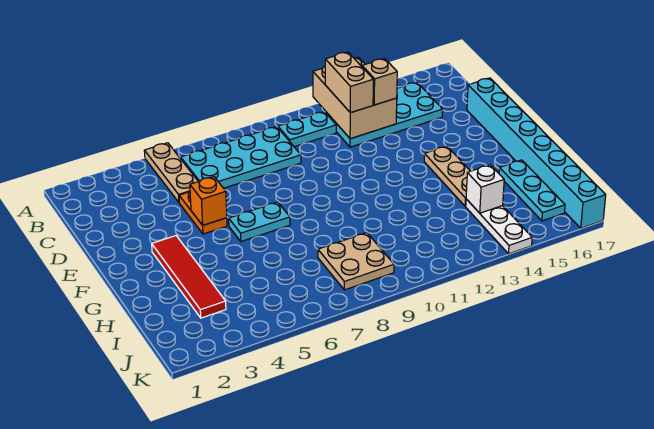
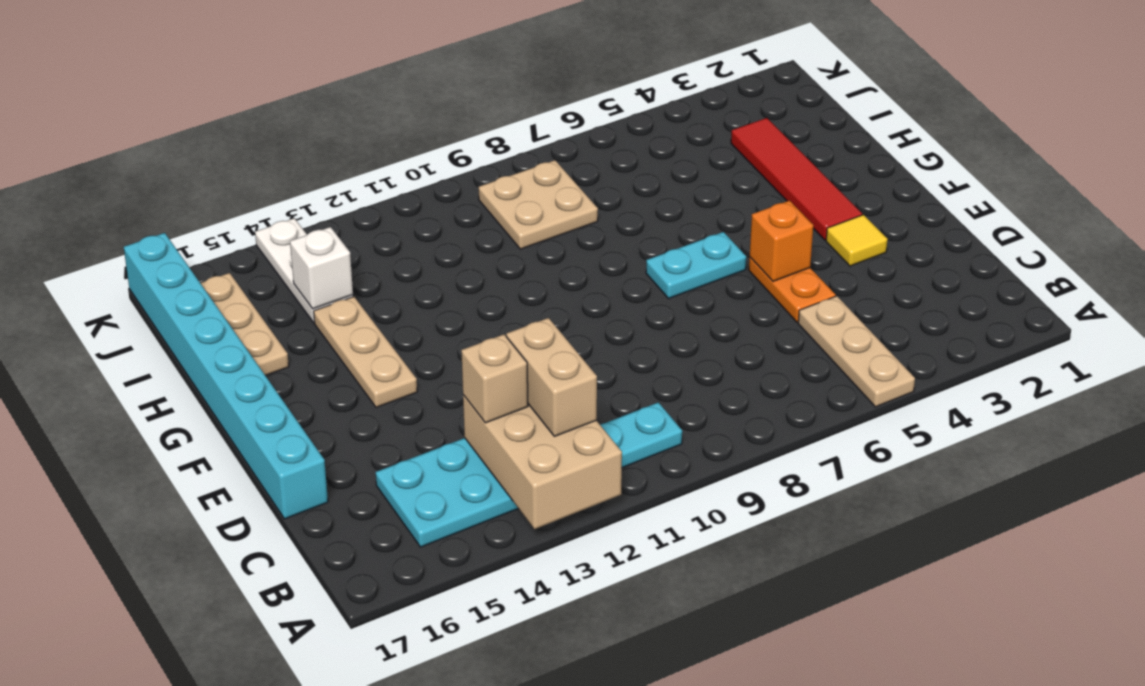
cyan plate B6:C9 level 1 -> none
none -> yellow tile E3 level 1
cyan plate H16:J16 level 1 -> tan plate H16:J16 level 1

